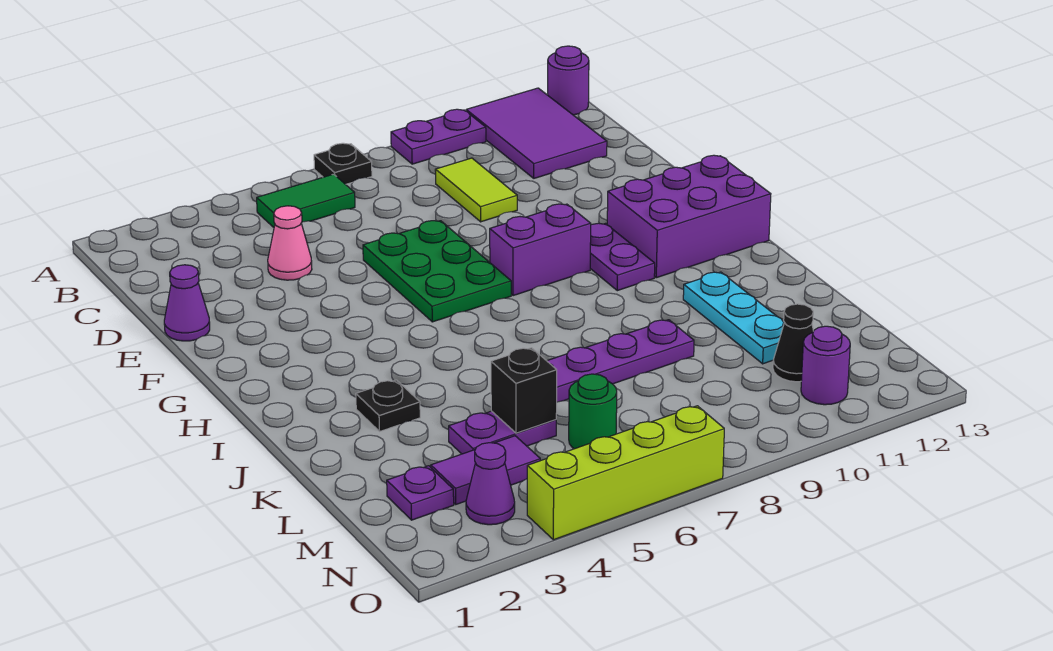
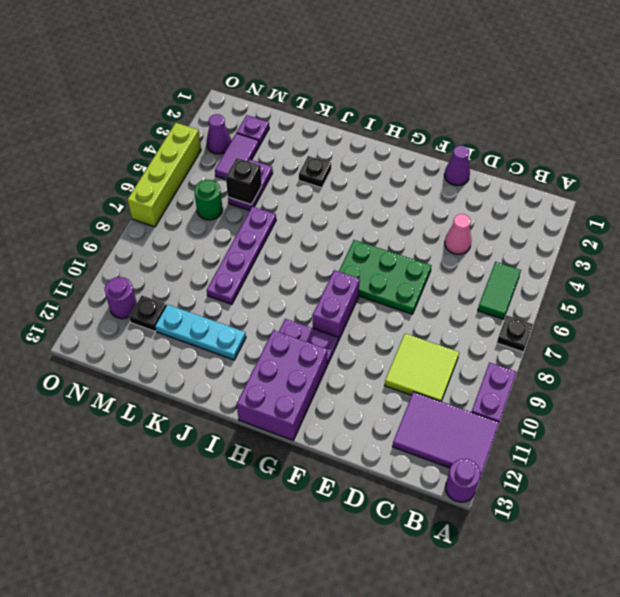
lime tile C9:D9 level 1 -> lime tile C9:D10 level 1
black cone M11 level 1 -> black plate M11 level 1

